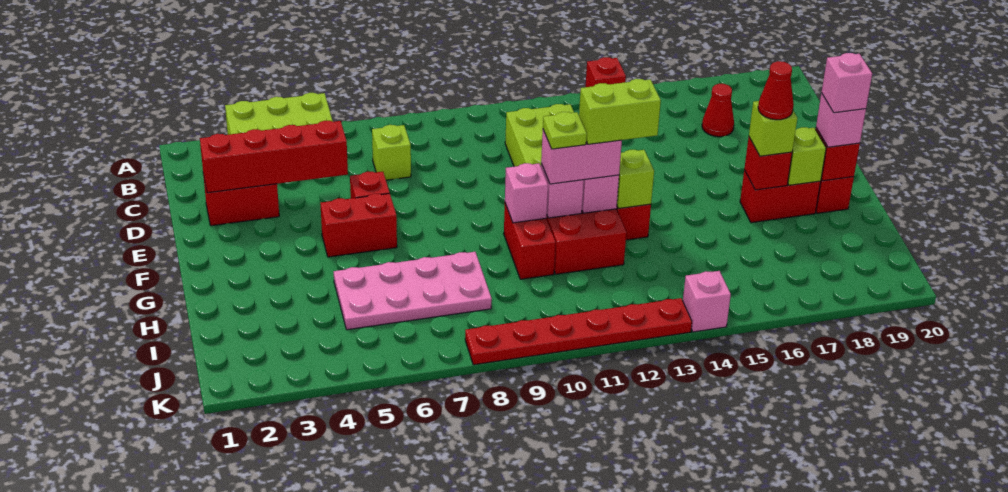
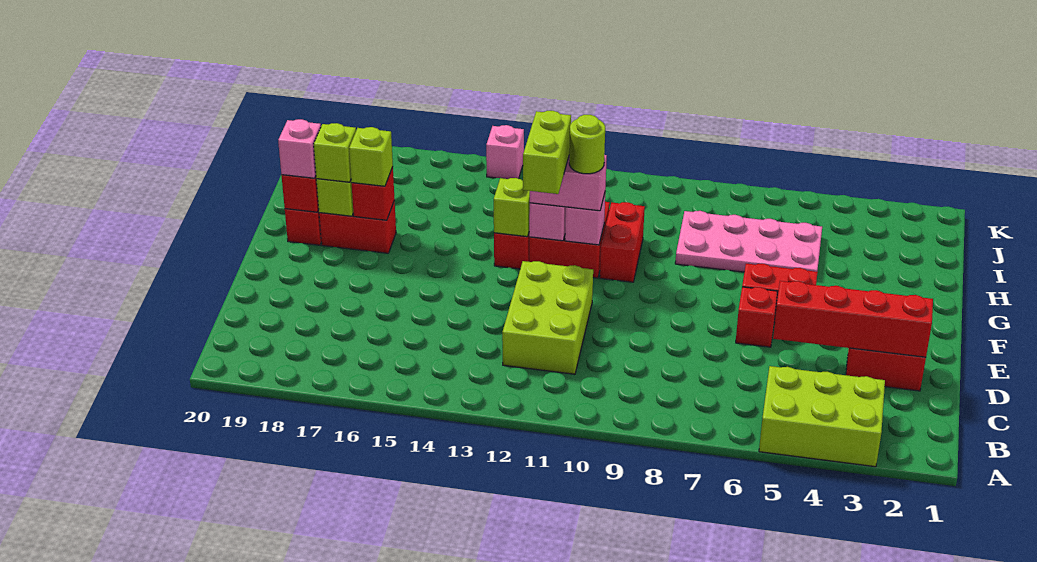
red brick A14 level 1 -> none
lime brick C7 level 1 -> lime brick G18 level 3
red cone C17 level 1 -> none
pink brick G10 level 2 -> none
lime plate G11 level 4 -> lime round brick G11 level 4
lime brick G12:G13 level 4 -> lime brick F12:G12 level 4
red cone G17 level 4 -> none
pink brick G19 level 4 -> none
red plate K8:K13 level 1 -> none

